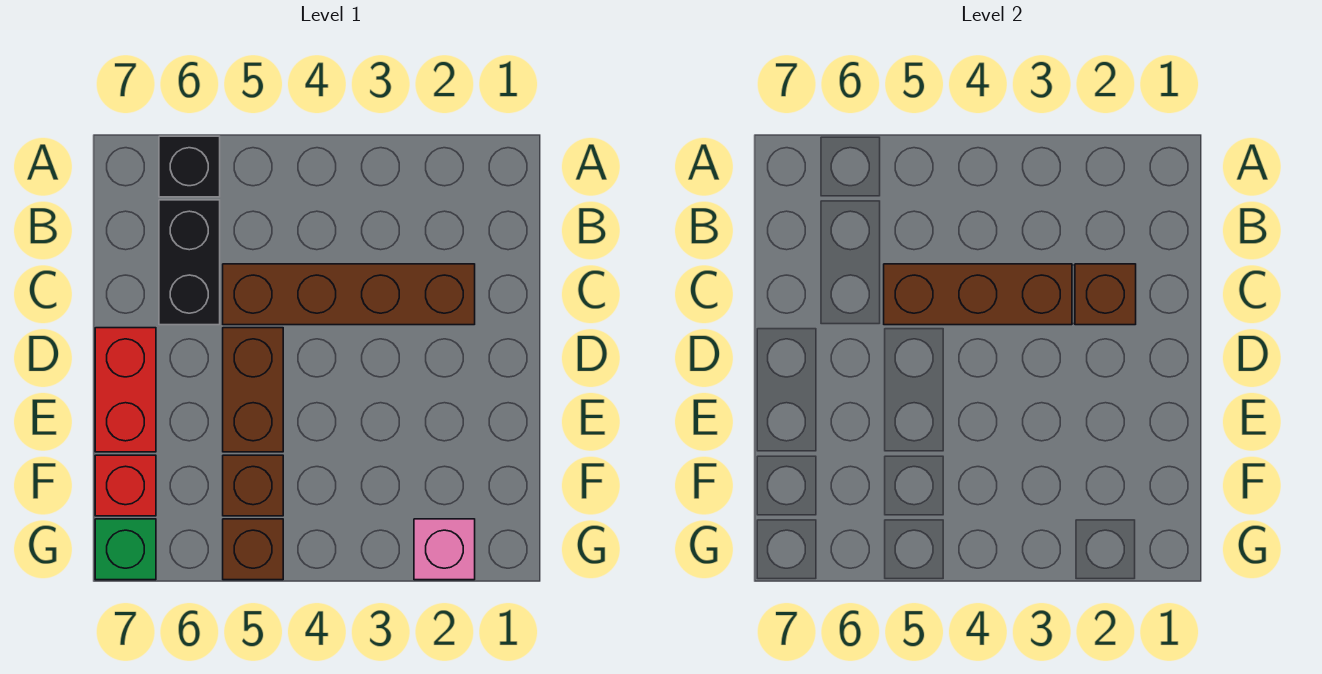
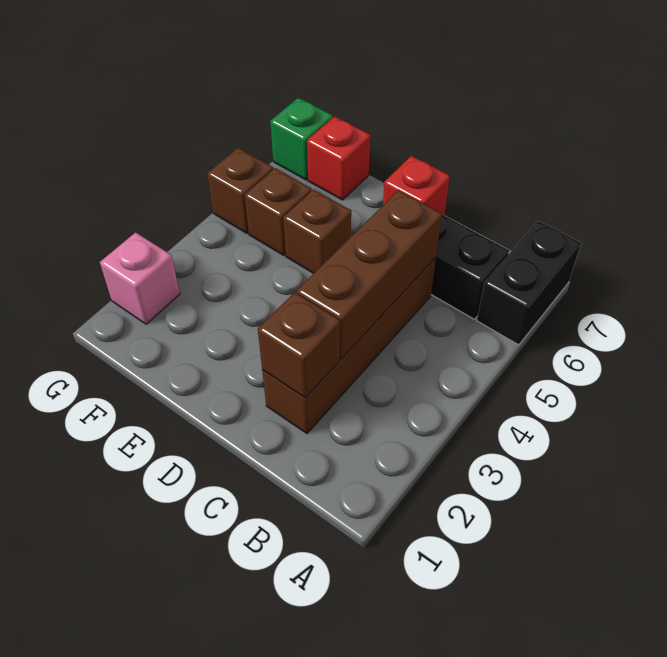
black brick A6 level 1 -> black brick A6:A7 level 1
brown brick D5:E5 level 1 -> brown brick E5 level 1
red brick D7:E7 level 1 -> red brick D7 level 1

